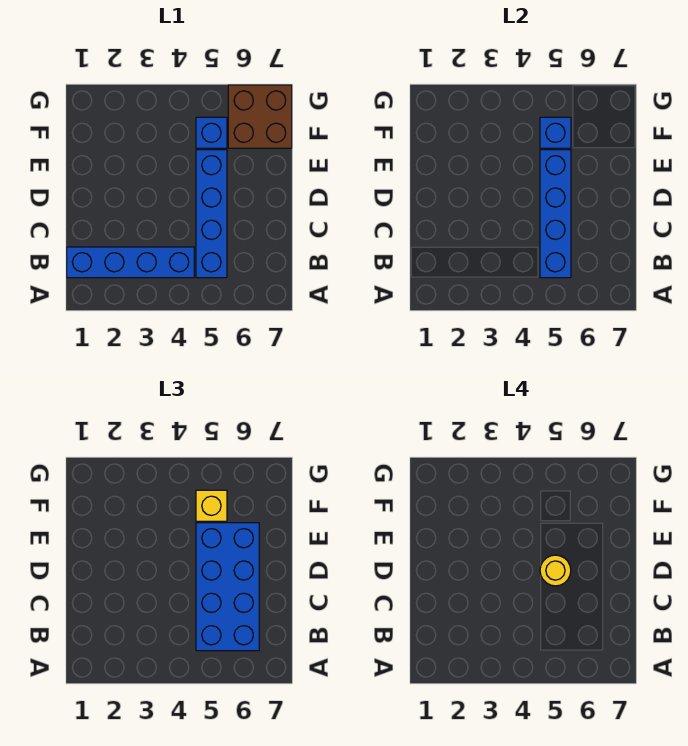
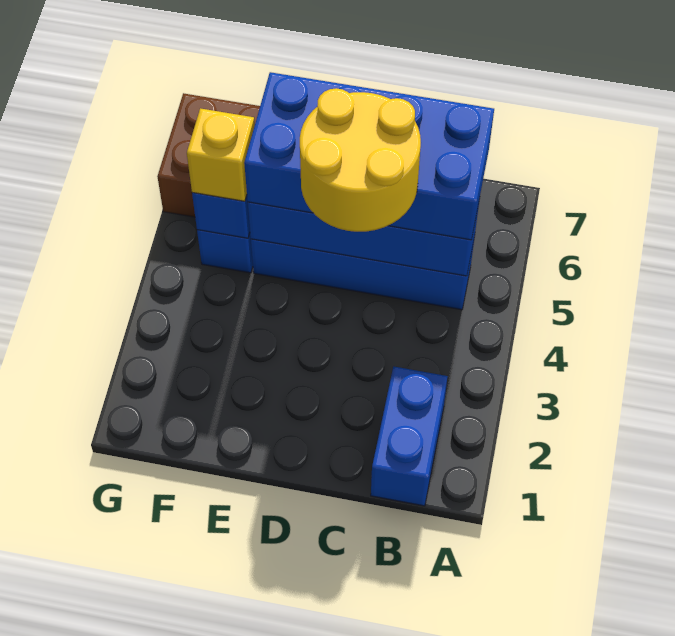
blue brick B1:B4 level 1 -> blue brick B1:B2 level 1
yellow round brick D5 level 4 -> yellow round brick C4:D5 level 4

